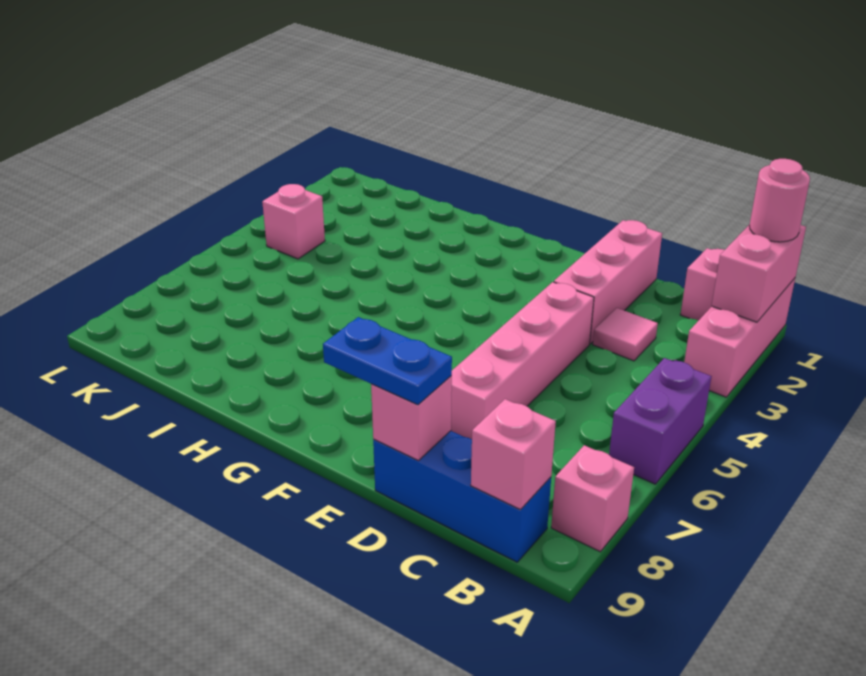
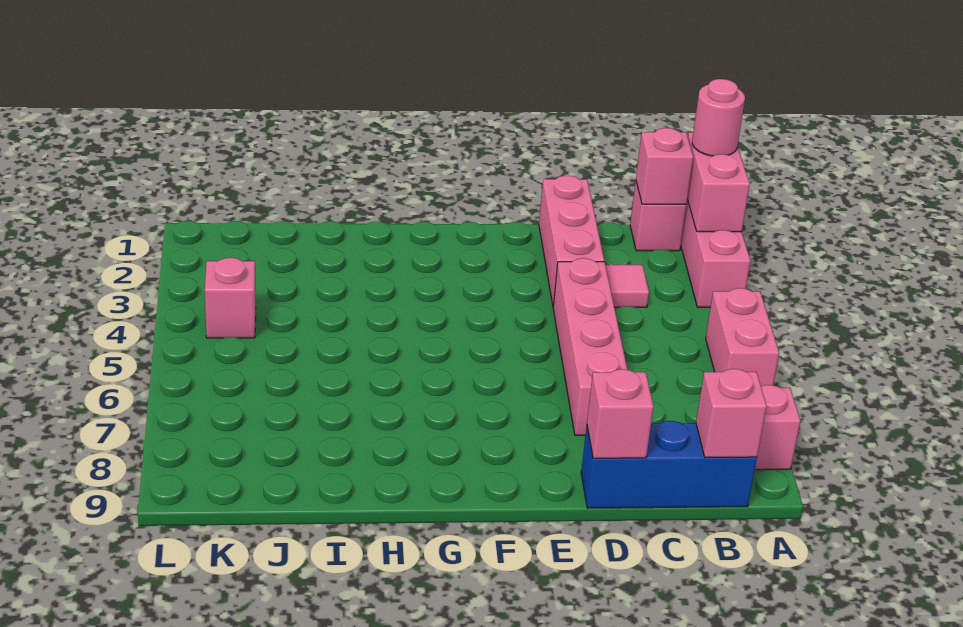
purple brick A5:A6 level 1 -> pink brick A5:A6 level 1
none -> pink brick B1 level 2
blue plate D9:E9 level 3 -> none

